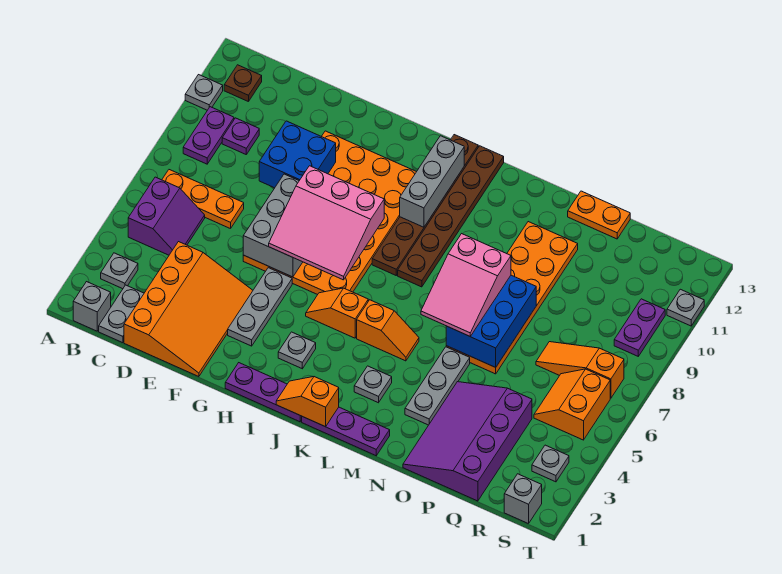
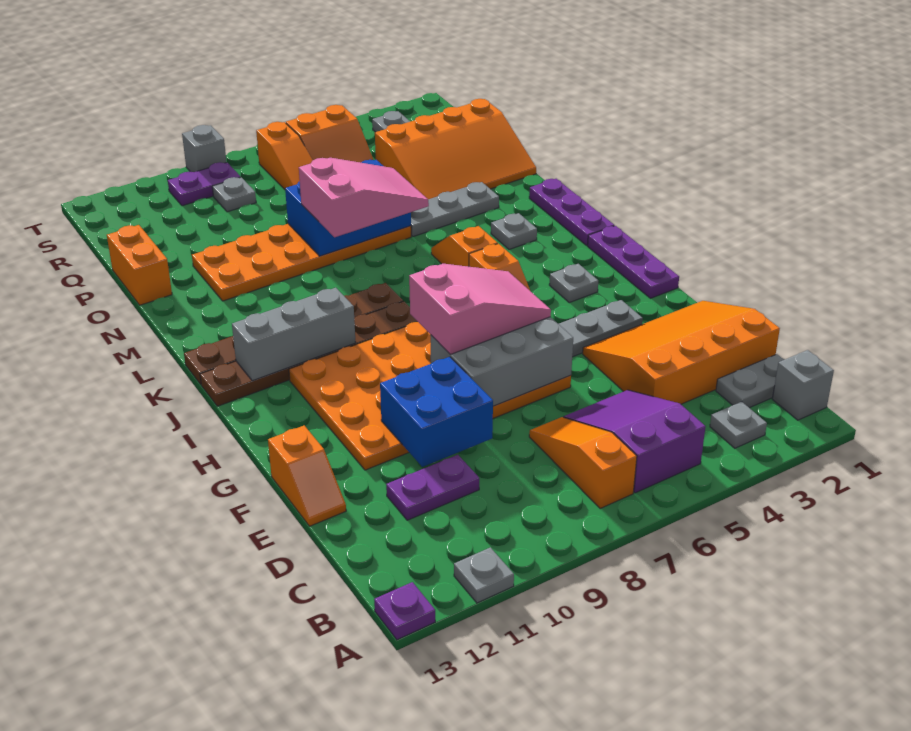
purple slope B5:C6 level 1 top B -> purple slope B5:D6 level 1 top B
orange plate B7:D7 level 1 -> orange slope B7:D7 level 1 top B
purple plate B9:B10 level 1 -> purple plate D10:D11 level 1
brown plate B12 level 1 -> none
purple plate C10 level 1 -> purple plate A13 level 1
pink slope G6:I8 level 3 top 8 -> pink slope G6:H8 level 3 top 8
orange slope J1:K1 level 2 top K -> orange slope E13:F13 level 1 top F
purple slope O1:Q4 level 1 top Q -> orange slope O1:Q4 level 1 top Q
orange plate O13:P13 level 1 -> orange brick O13:P13 level 1
grey brick S1 level 1 -> grey brick T9 level 1
grey plate T11 level 1 -> grey plate R9 level 1

